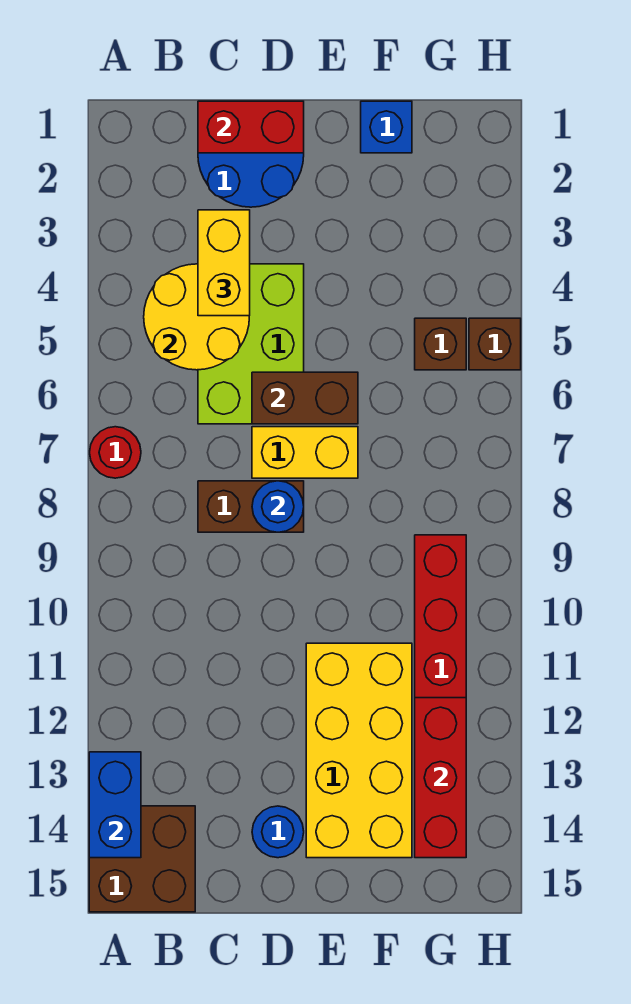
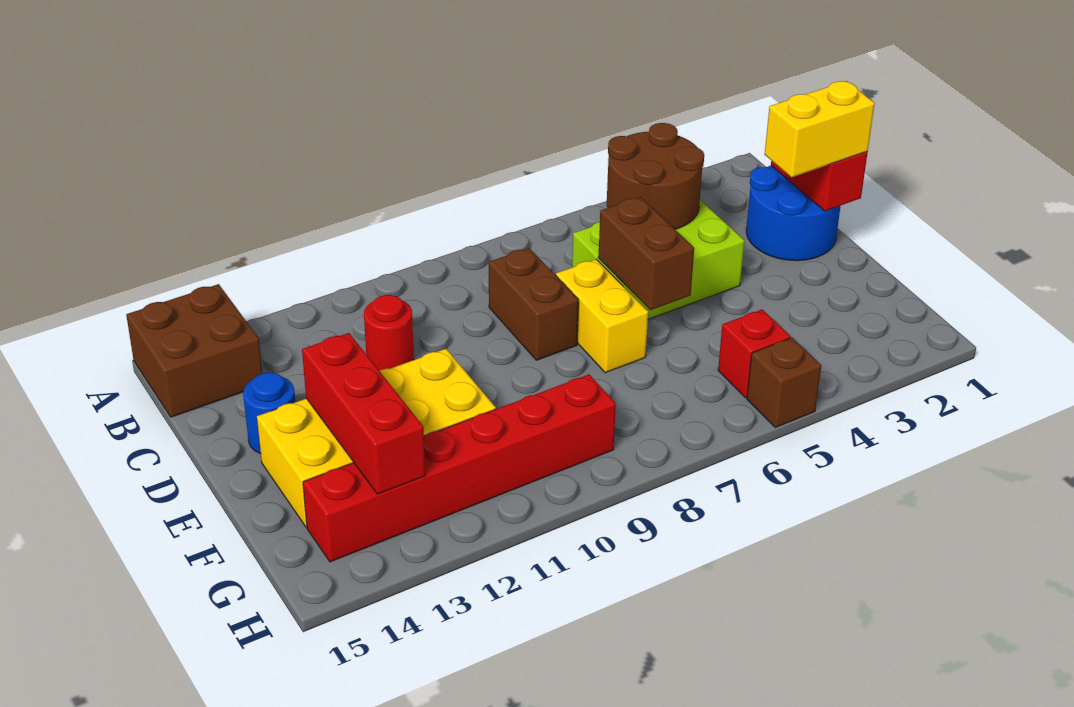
red round brick A7 level 1 -> red round brick C11 level 1
blue brick A13:A14 level 2 -> none
yellow round brick B4:C5 level 2 -> brown round brick B4:C5 level 2
yellow brick C3:C4 level 3 -> yellow brick D1:D2 level 3
blue round brick D8 level 2 -> none
blue brick F1 level 1 -> none
brown brick G5 level 1 -> red brick G5 level 1
red brick G12:G14 level 2 -> red brick E13:G13 level 2

